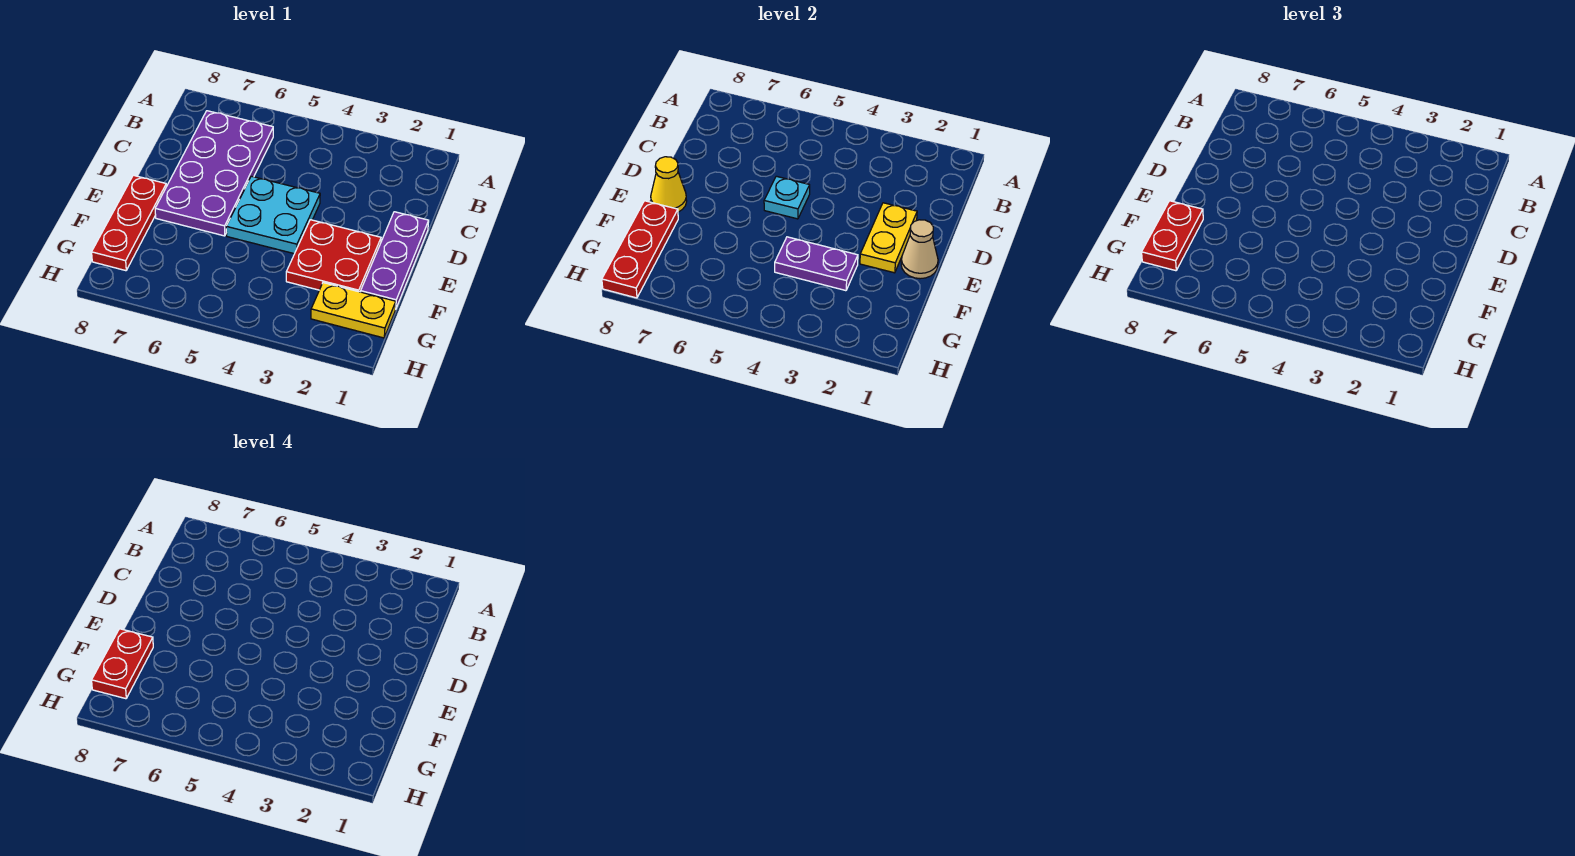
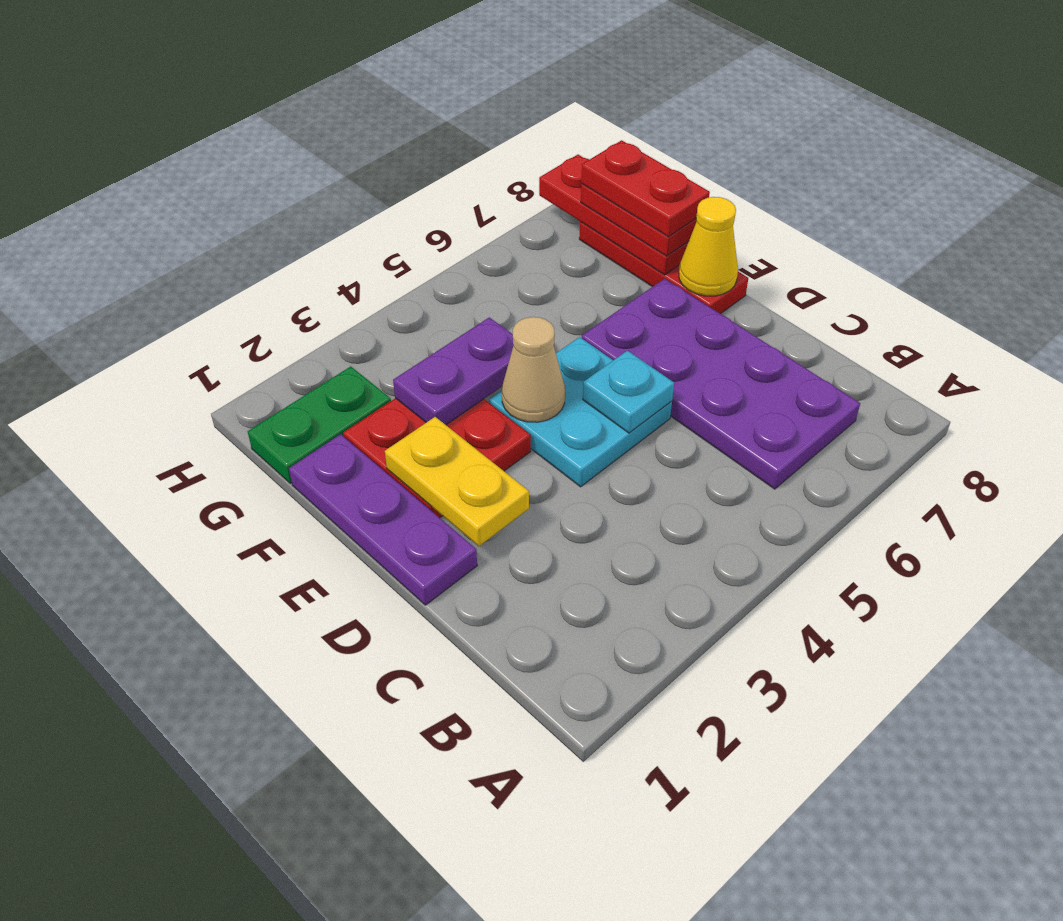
tan cone E1 level 2 -> tan cone E4 level 2
yellow plate G1:G2 level 1 -> green plate G1:G2 level 1

